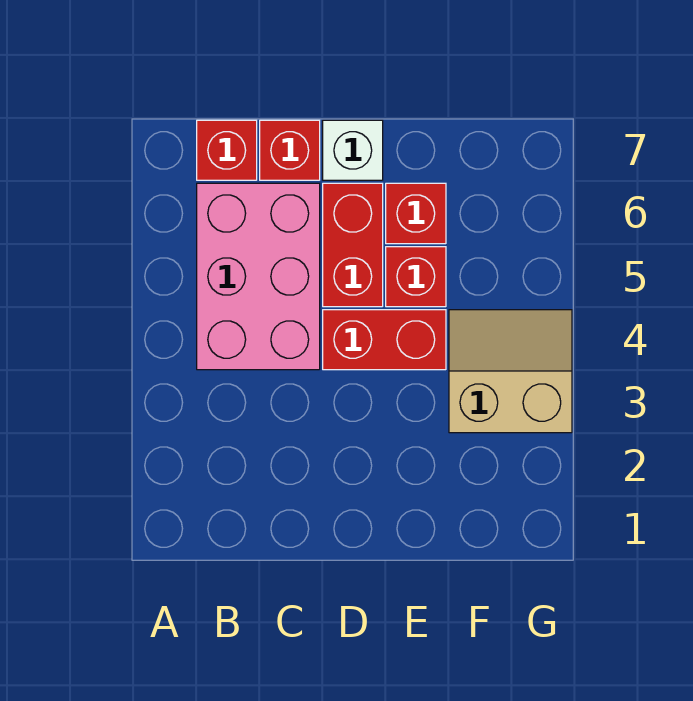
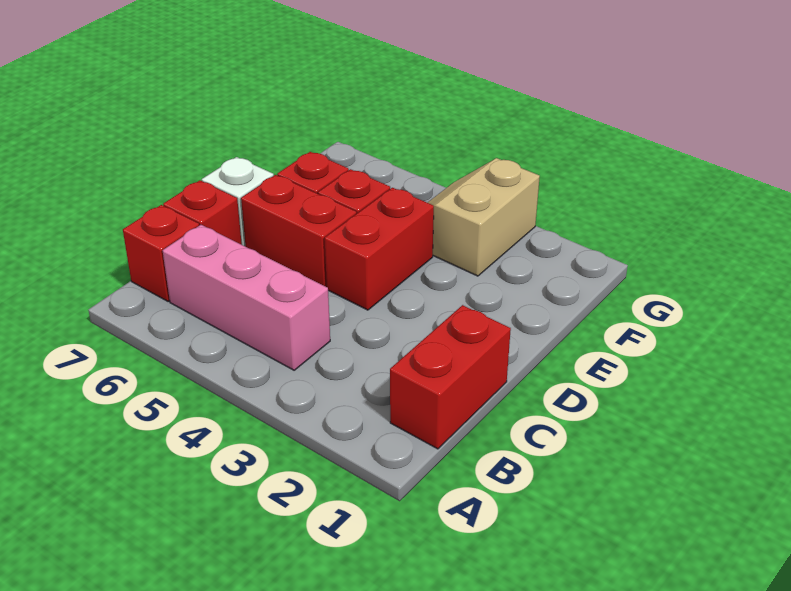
none -> red brick B1:C1 level 1
pink brick B4:C6 level 1 -> pink brick B4:B6 level 1

